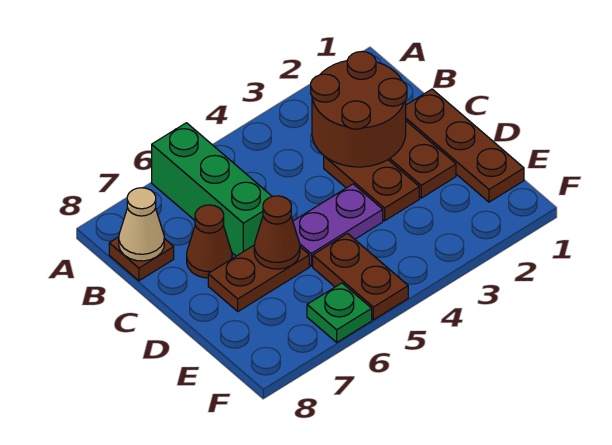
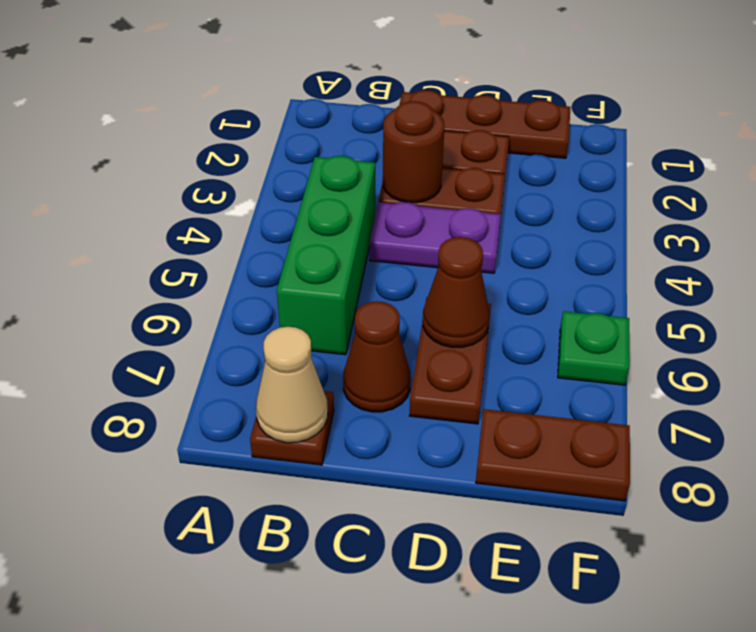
green brick A6:C6 level 1 -> green brick B4:B6 level 1
brown round brick B2:C3 level 2 -> brown round brick C3 level 2
purple plate D4:D5 level 1 -> purple plate C4:D4 level 1
brown plate E5:F5 level 1 -> brown plate E8:F8 level 1

